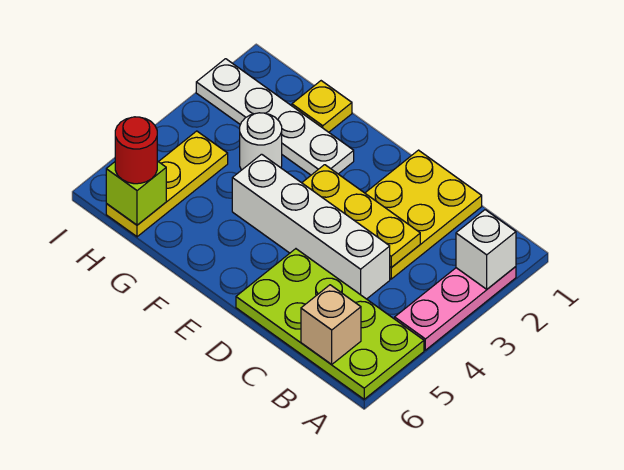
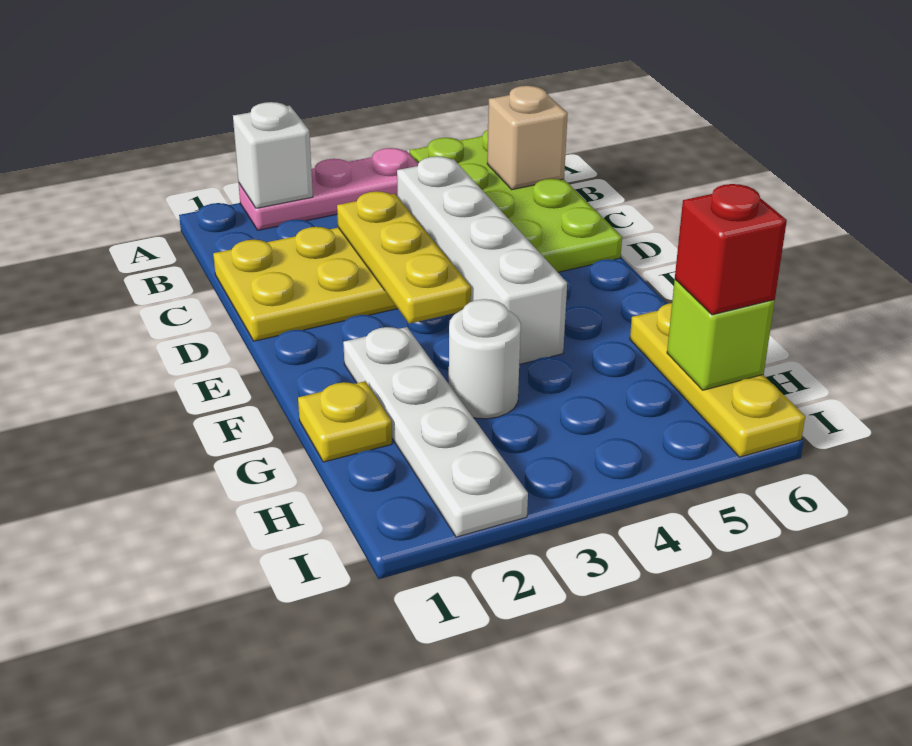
yellow plate H4:H6 level 1 -> yellow plate G6:I6 level 1
red round brick H6 level 3 -> red brick H6 level 3

